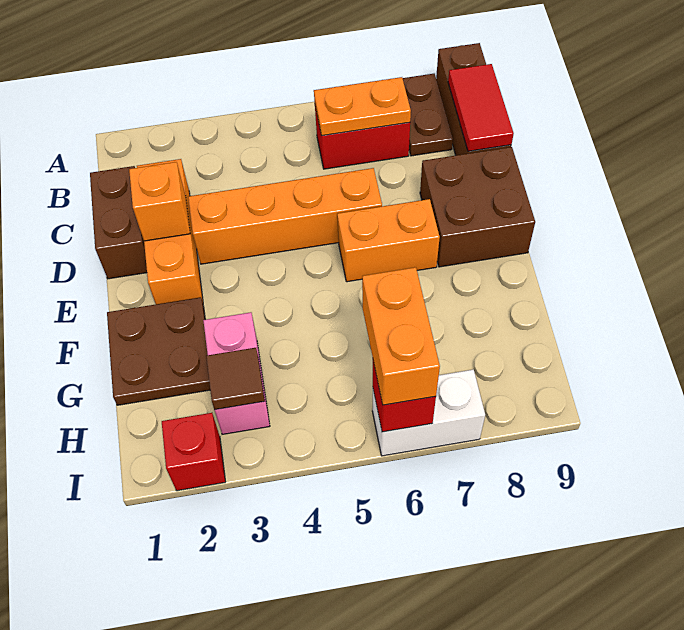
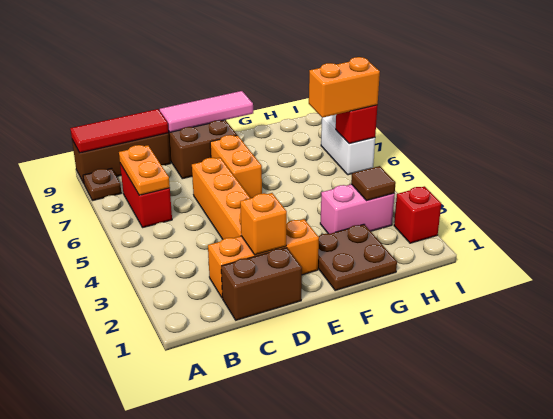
brown plate A8:B8 level 1 -> brown plate A8 level 1
red tile B9:C9 level 2 -> red tile A9:C9 level 2
none -> pink tile D9:F9 level 2

